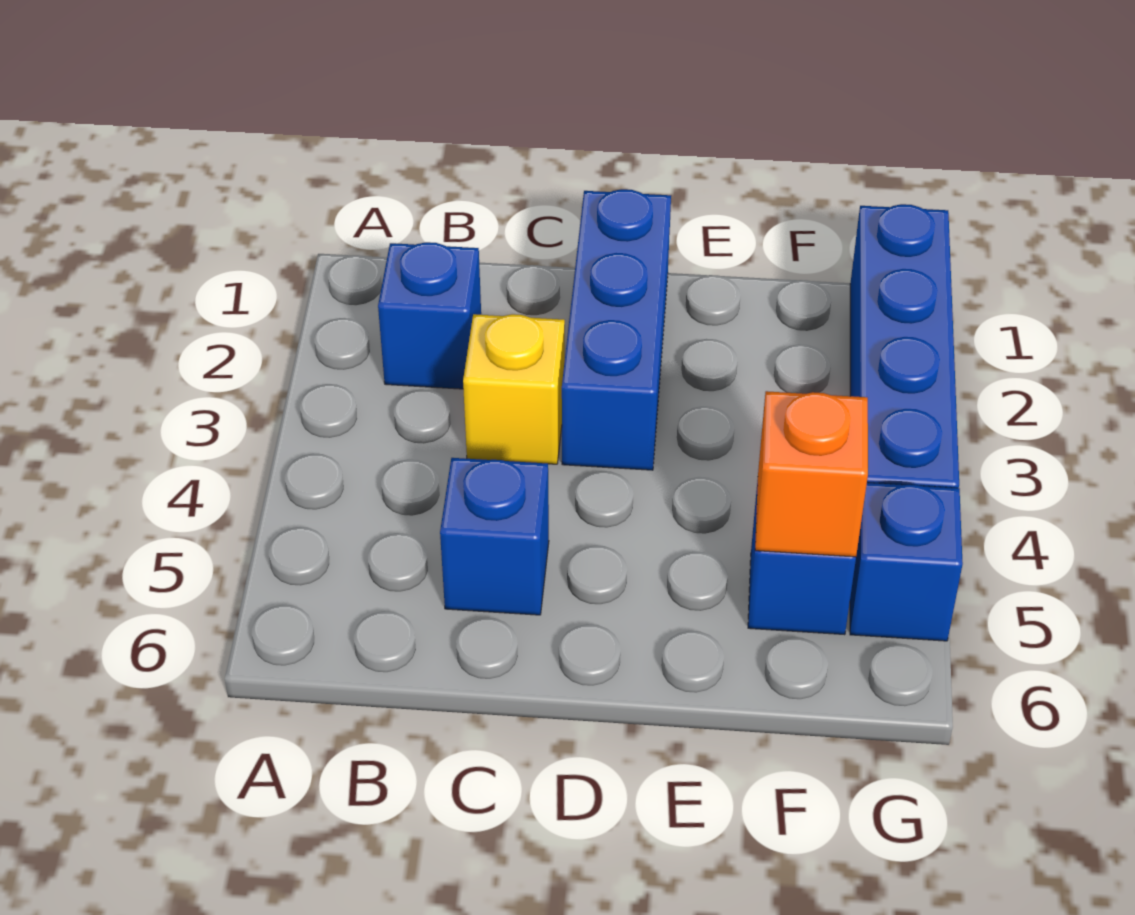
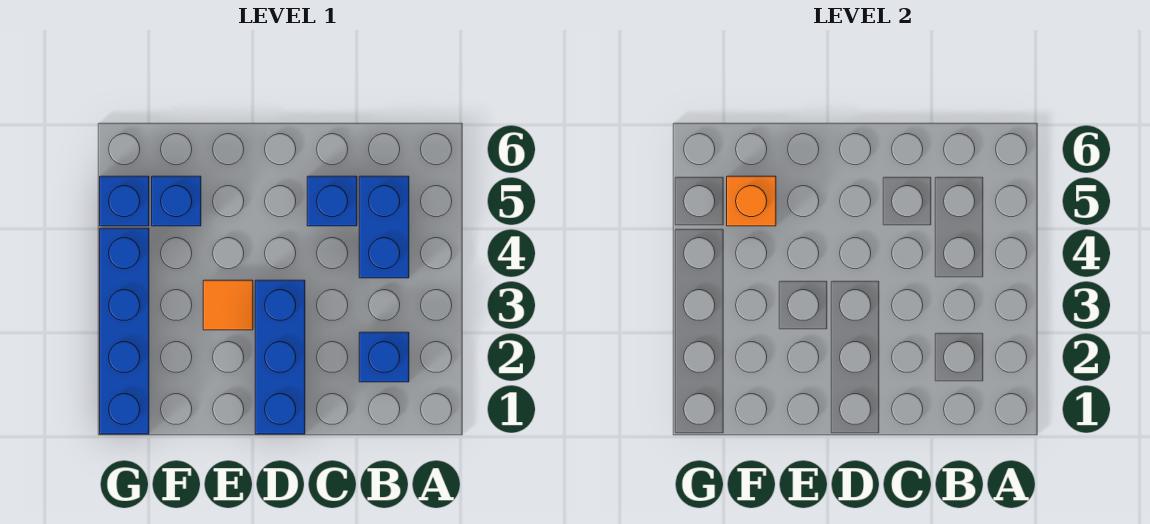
none -> blue brick B4:B5 level 1
yellow brick C3 level 1 -> none
none -> orange tile E3 level 1

